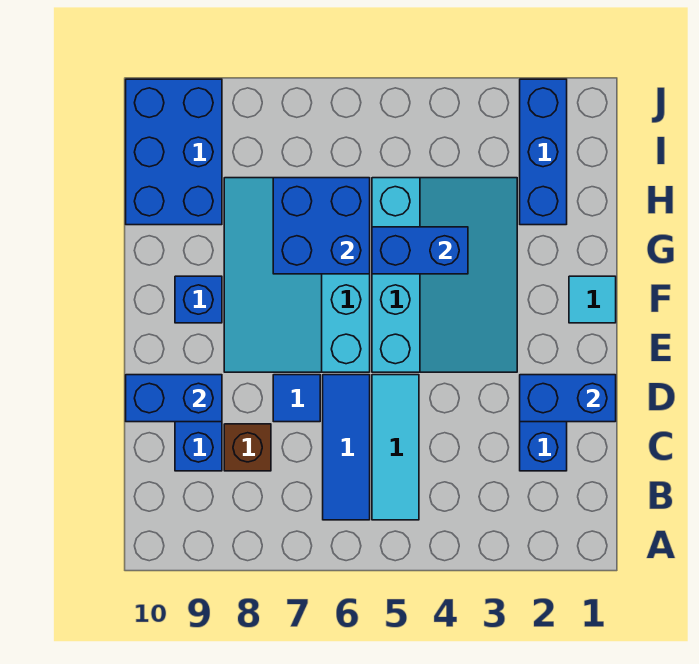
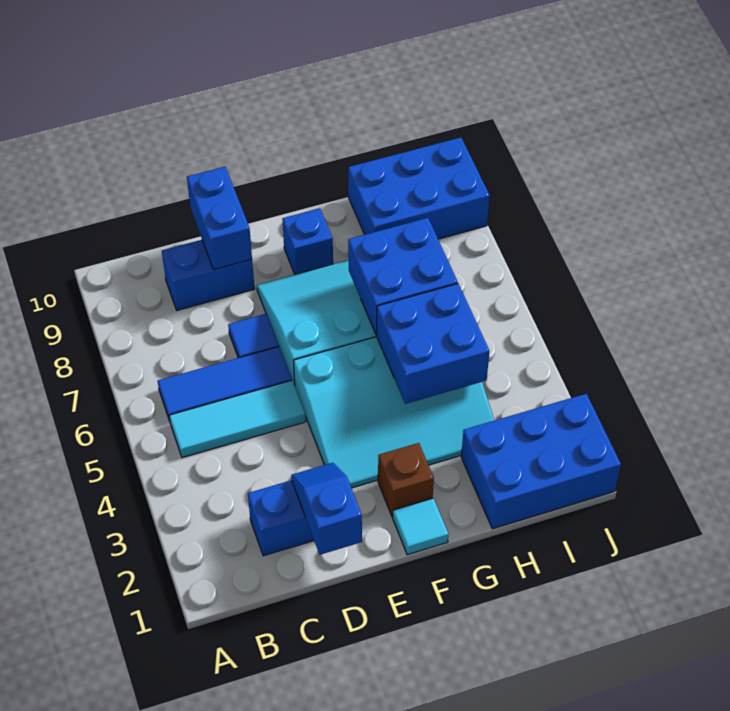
brown brick C8 level 1 -> brown brick F2 level 1
blue brick D1:D2 level 2 -> blue slope D1:D2 level 2 top 1
blue brick G4:G5 level 2 -> blue brick G4:H5 level 2
blue brick H2:J2 level 1 -> blue brick H1:J2 level 1

